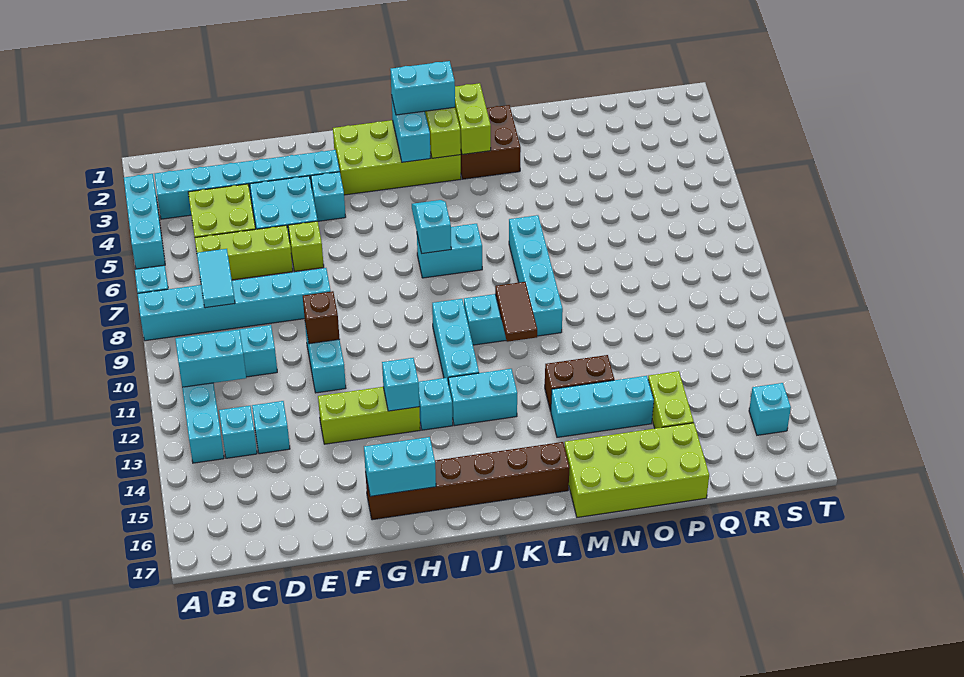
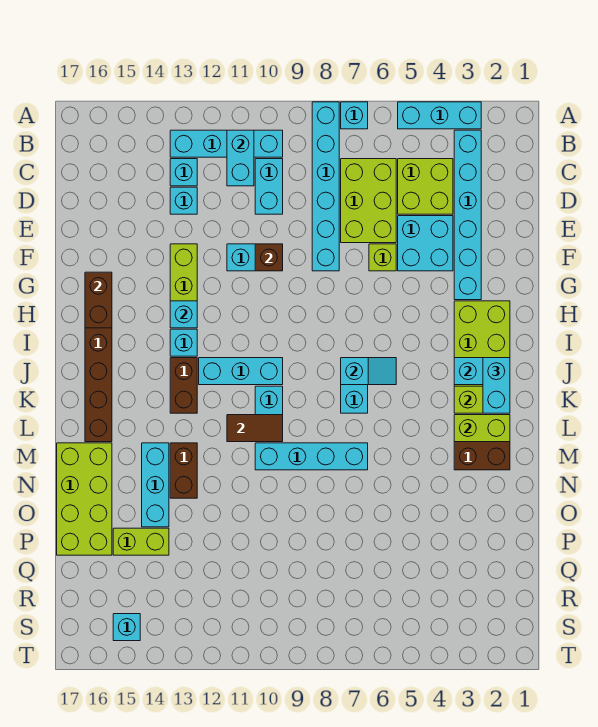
lime brick C6:E6 level 1 -> lime brick C6:E7 level 1
cyan tile C7:C8 level 2 -> none
cyan brick G4 level 1 -> none
cyan brick G16:H16 level 2 -> brown brick G16:H16 level 2
cyan brick J13:K13 level 1 -> brown brick J13:K13 level 1

